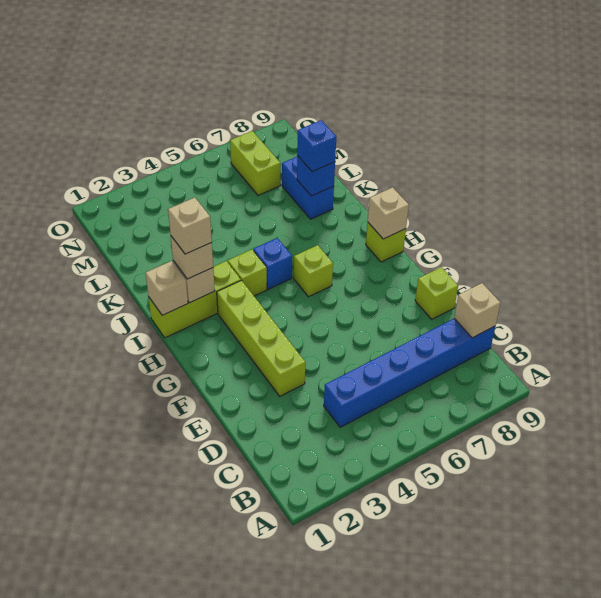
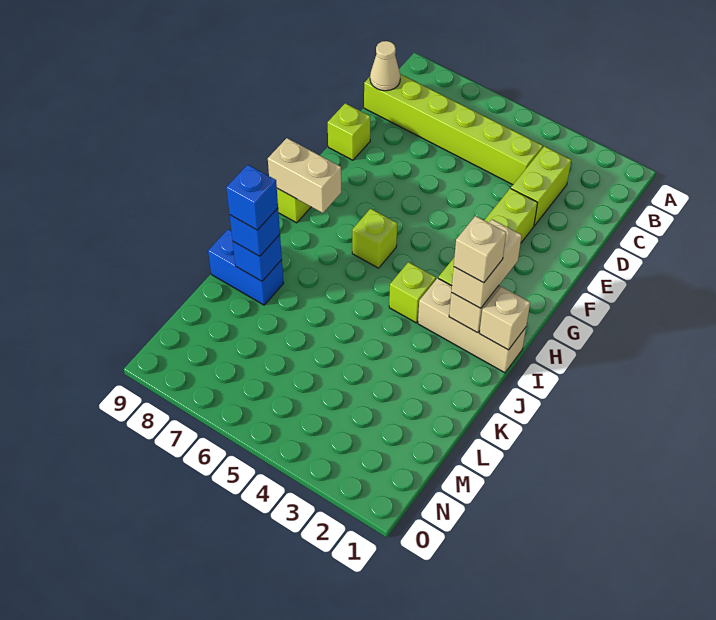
blue brick C4:C9 level 1 -> lime brick C4:C9 level 1
tan brick C9 level 2 -> tan cone C9 level 2
tan brick H9 level 2 -> tan brick H8:H9 level 2
lime brick I1:I3 level 1 -> tan brick I1:I3 level 1
tan brick I2 level 3 -> tan brick H2:I2 level 3
blue brick I5 level 1 -> blue brick K8 level 4
blue brick K8:L8 level 1 -> blue brick K8:K9 level 1
lime brick M7:N7 level 1 -> lime brick C3:D3 level 1

